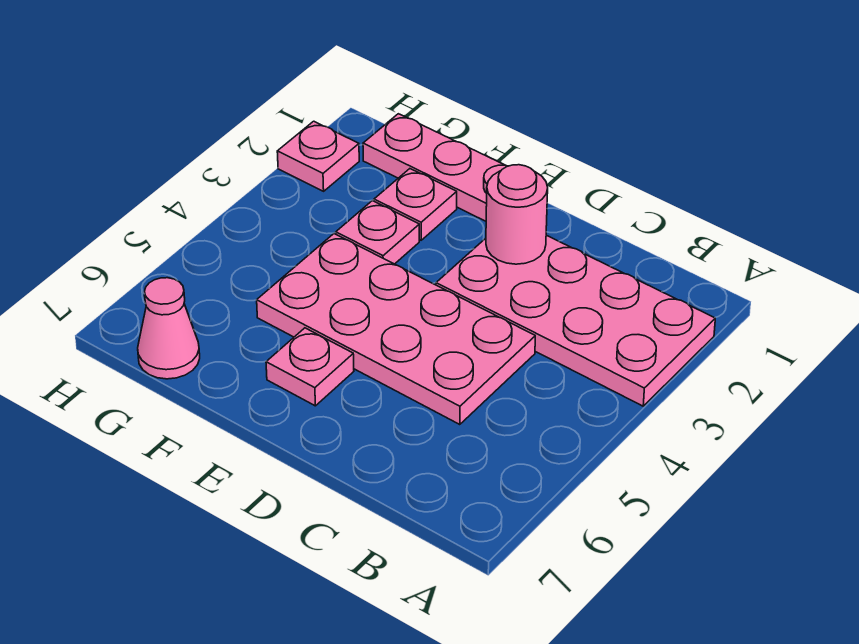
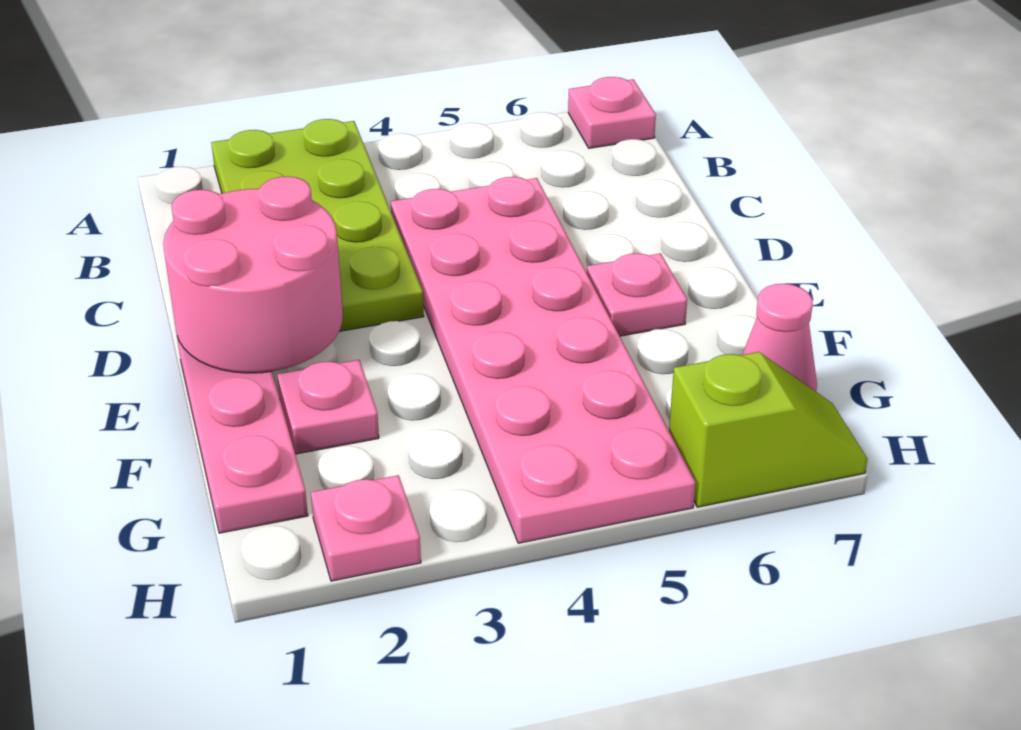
pink plate A2:D3 level 1 -> lime plate A2:D3 level 1
pink plate C4:F5 level 1 -> pink plate C4:H5 level 1
pink round brick D2 level 2 -> pink round brick D1:E2 level 2
pink plate F3 level 1 -> pink plate A7 level 1
none -> lime slope H6:H7 level 1 top 6

